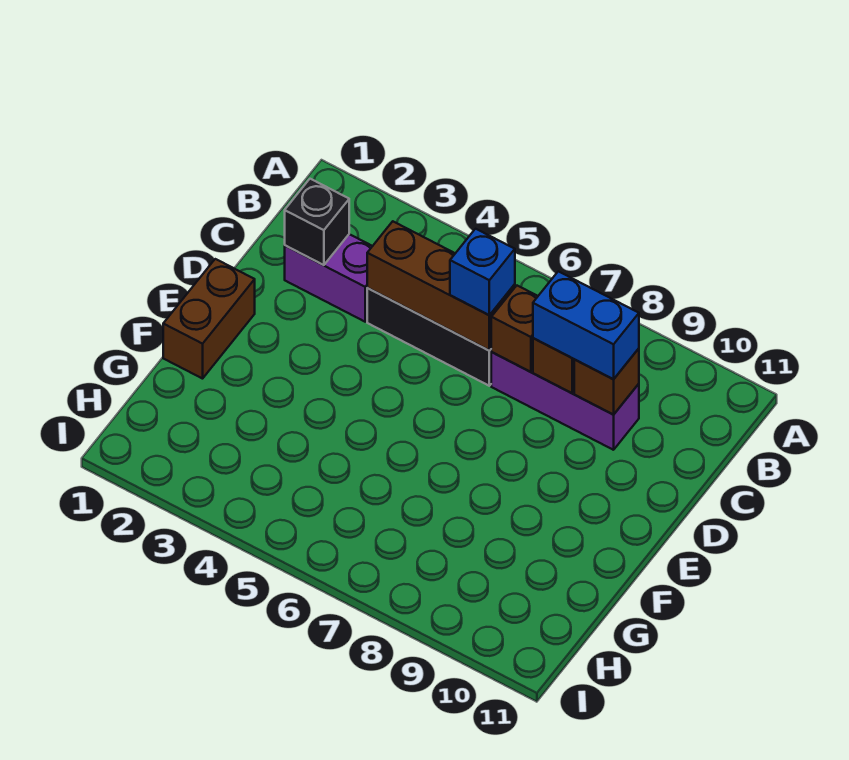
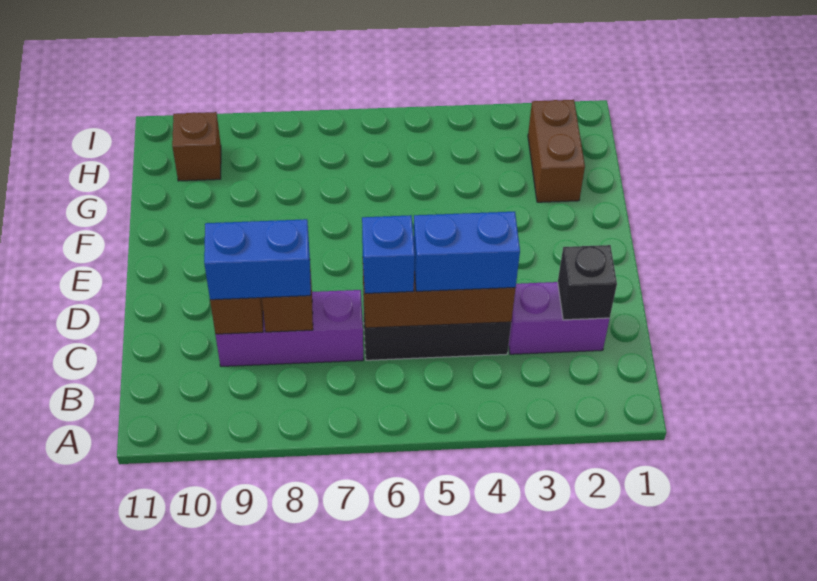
none -> blue brick C4:C5 level 3
brown brick C7 level 2 -> brown brick H10 level 1
brown brick E1:F1 level 1 -> brown brick G2:H2 level 1

